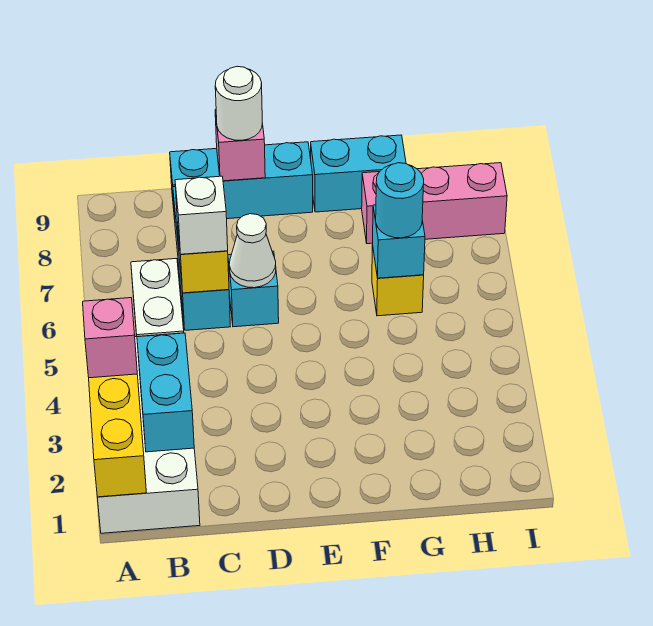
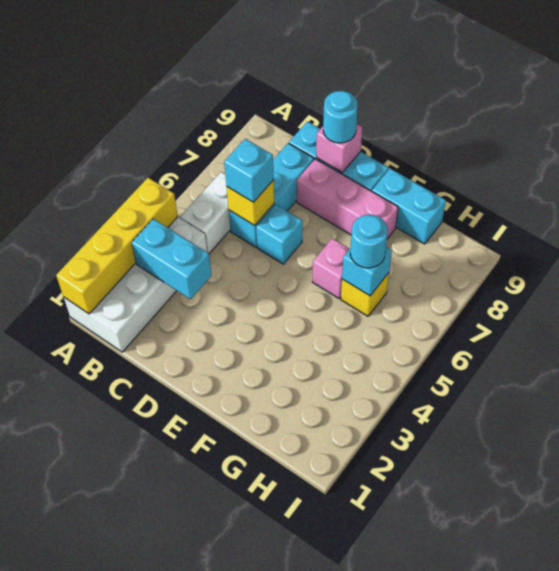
pink brick A3 level 3 -> pink brick F6 level 1
cyan brick B2:B3 level 2 -> cyan brick B3:C3 level 2
white brick C6 level 3 -> cyan brick C6 level 3
white cone D6 level 2 -> none
white round brick D9 level 3 -> cyan round brick D9 level 3
pink brick G8:I8 level 1 -> pink brick D8:F8 level 1

